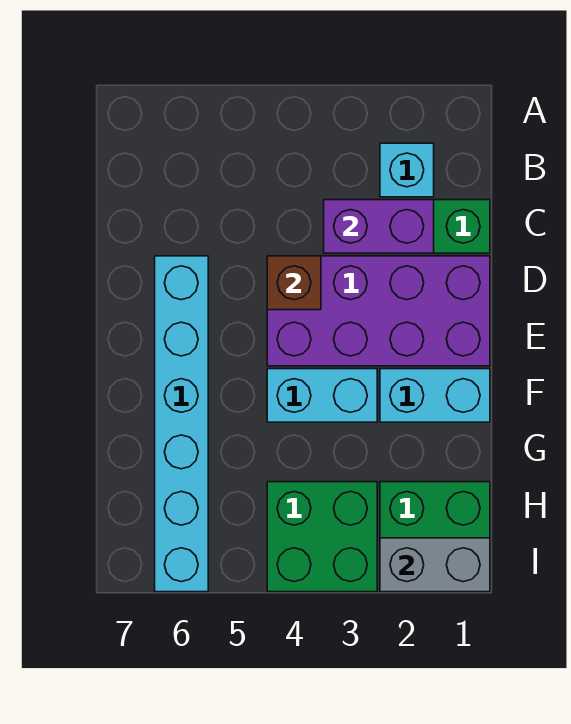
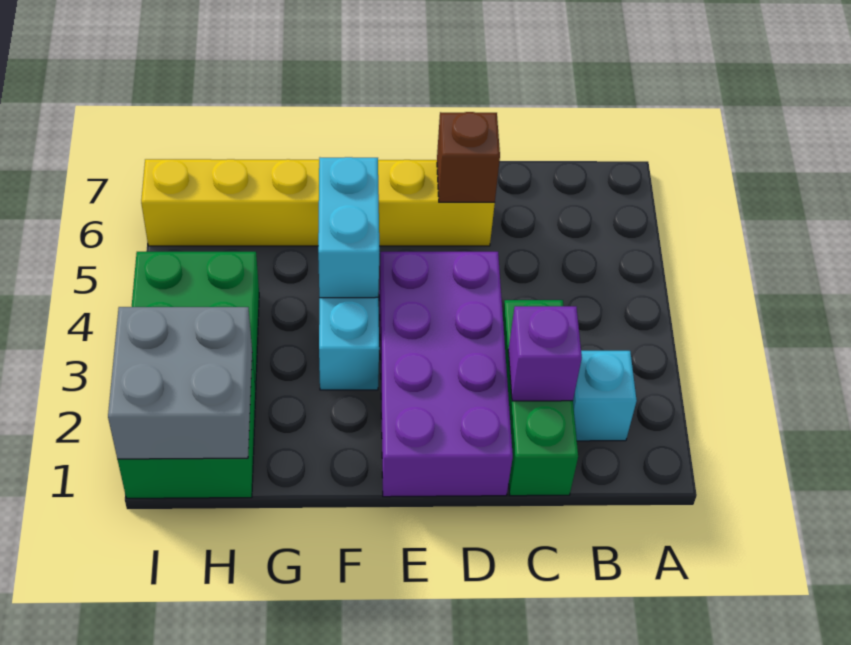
purple brick C2:C3 level 2 -> purple brick C2 level 2
brown brick D4 level 2 -> brown brick D6 level 2
cyan brick D6:I6 level 1 -> yellow brick D6:I6 level 1
cyan brick F1:F2 level 1 -> cyan brick F4:F5 level 2
grey brick I1:I2 level 2 -> grey brick H1:I2 level 2

